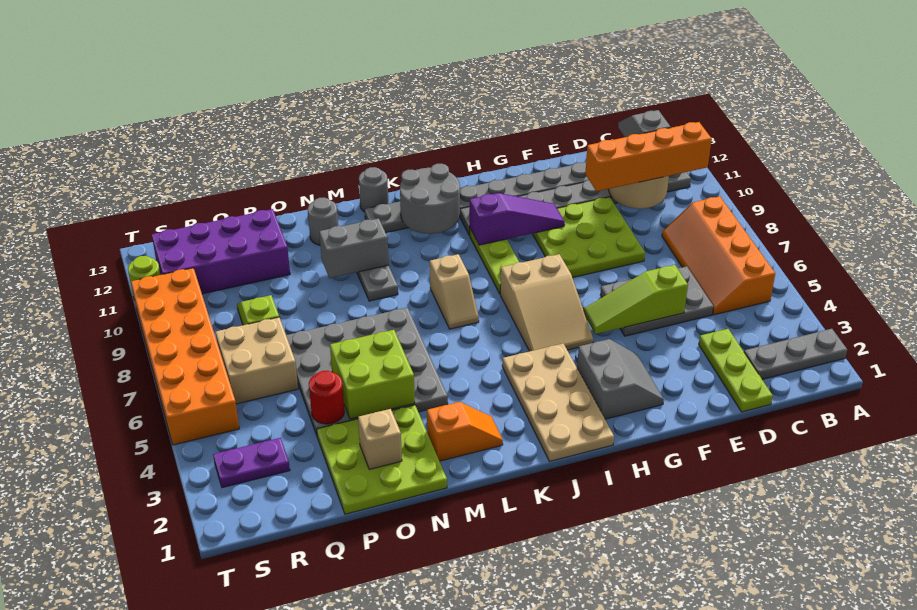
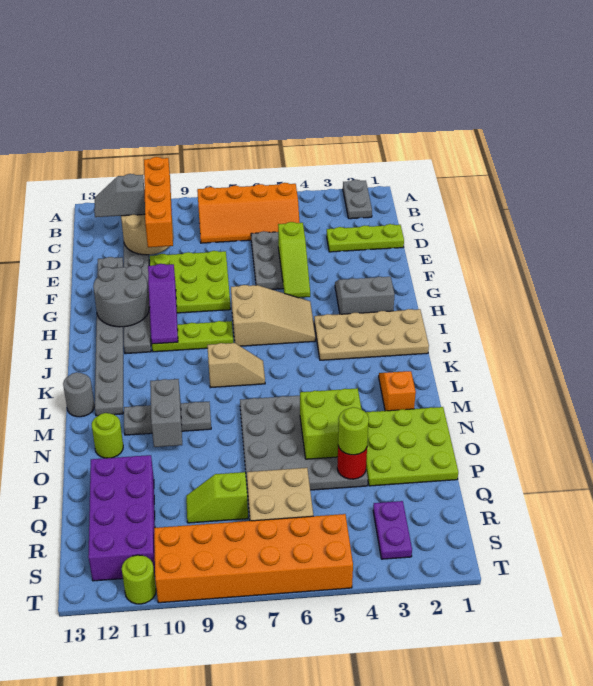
grey plate A2:C2 level 1 -> grey plate A2:B2 level 1
purple slope G10:I10 level 2 top I -> purple slope G10:I10 level 2 top G
grey round brick J11:K12 level 2 -> grey round brick G11:H12 level 2
grey round brick N12 level 1 -> lime round brick N12 level 1
tan brick O2 level 2 -> none
none -> lime round brick P4 level 3

